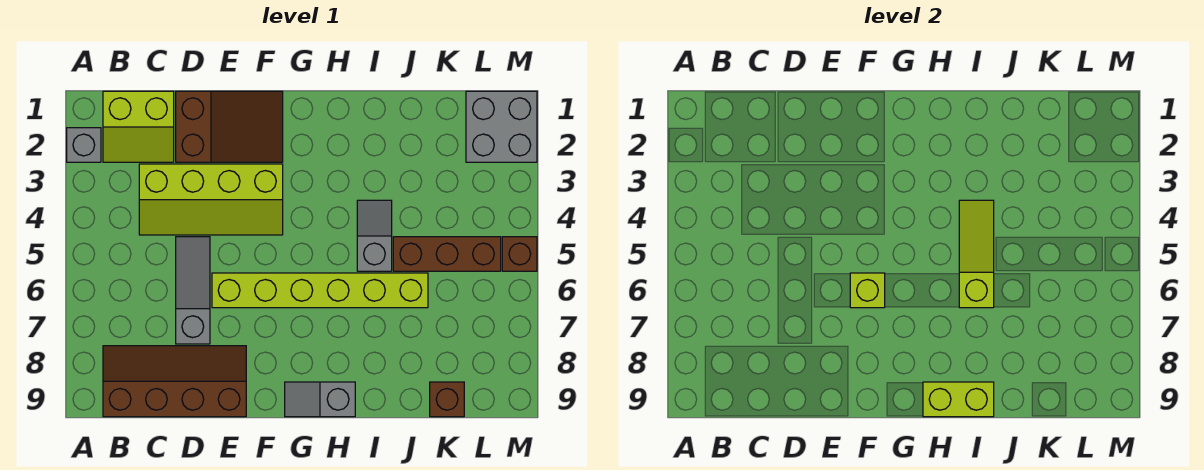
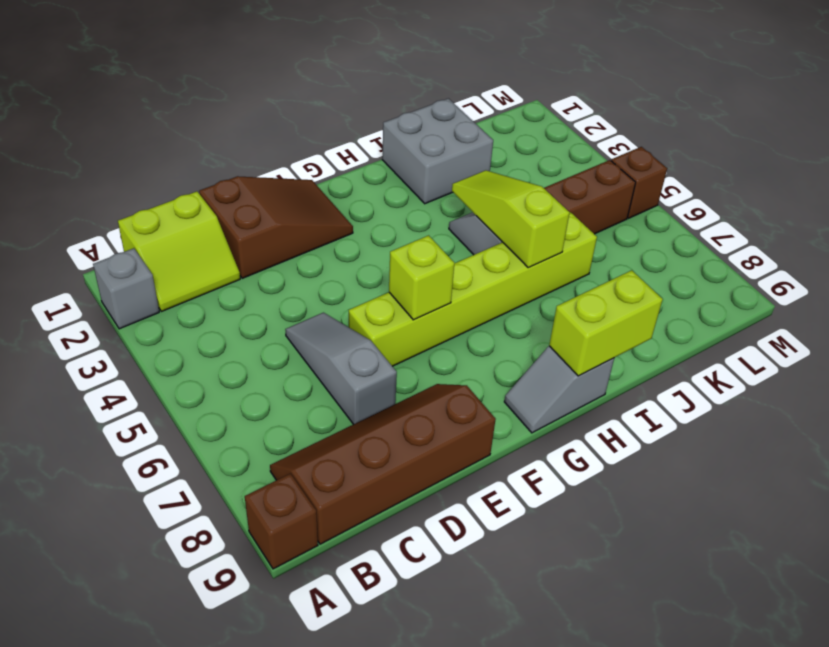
lime slope C3:F4 level 1 top 3 -> none
brown brick K9 level 1 -> brown brick A9 level 1
grey brick L1:M2 level 1 -> grey brick I1:J2 level 1

